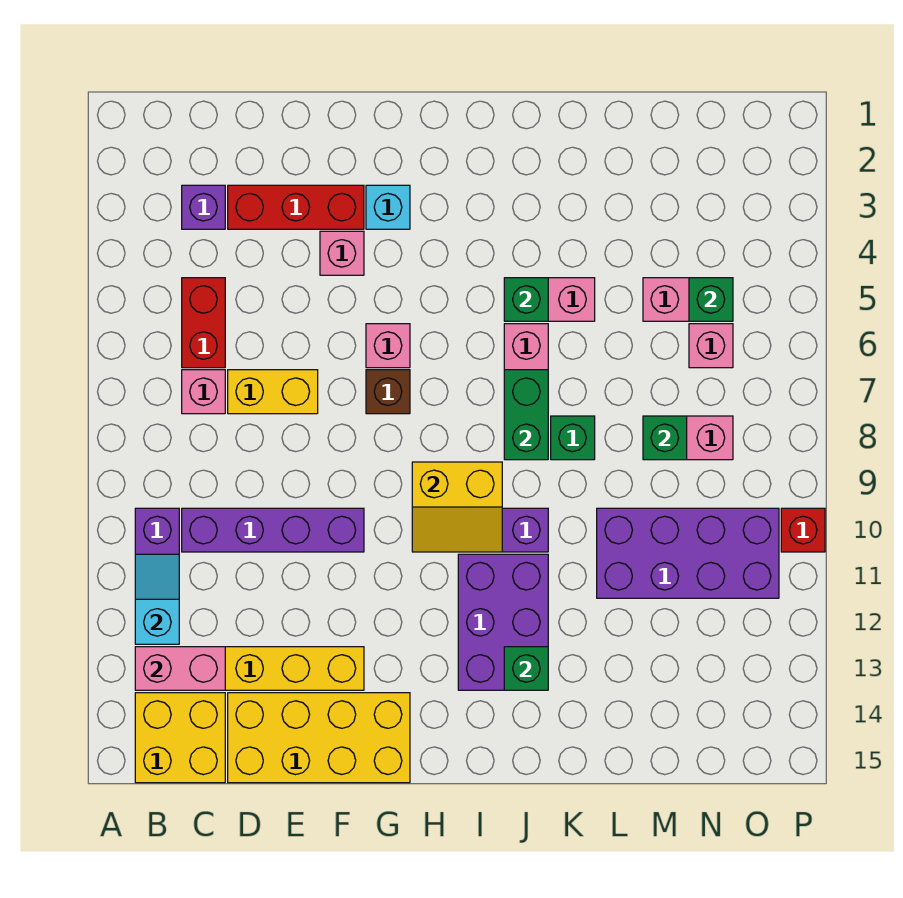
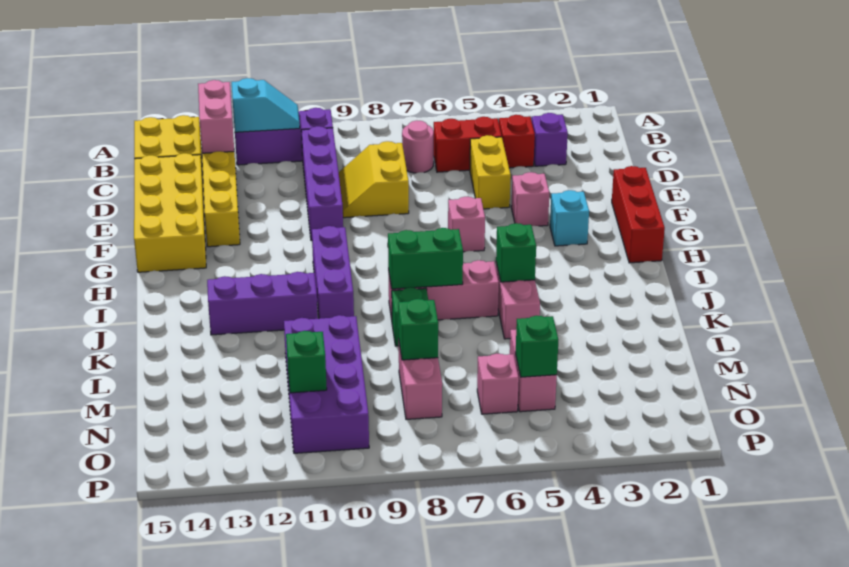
pink brick C7 level 1 -> pink round brick C7 level 1
red brick D3:F3 level 1 -> red brick F1:H1 level 1
yellow brick D7:E7 level 1 -> yellow brick D5:E5 level 1
brown brick G7 level 1 -> none
yellow slope H9:I10 level 2 top 9 -> yellow slope D8:E9 level 1 top 8
purple brick I11:J13 level 1 -> purple brick J11:J13 level 1
green brick J13 level 2 -> green brick N11 level 2
red brick P10 level 1 -> red brick C4 level 1

